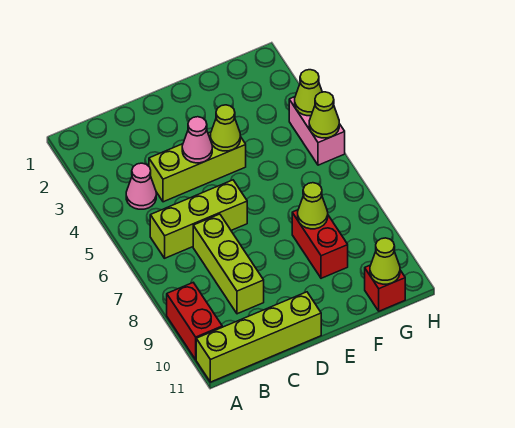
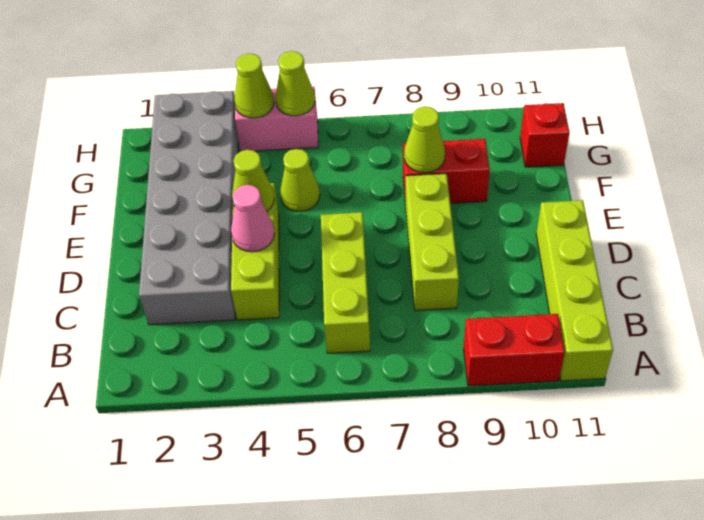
pink cone B4 level 1 -> none
none -> grey brick C2:H3 level 1
lime brick C7:C9 level 1 -> lime brick C8:E8 level 1
lime cone G11 level 2 -> lime cone F5 level 1

